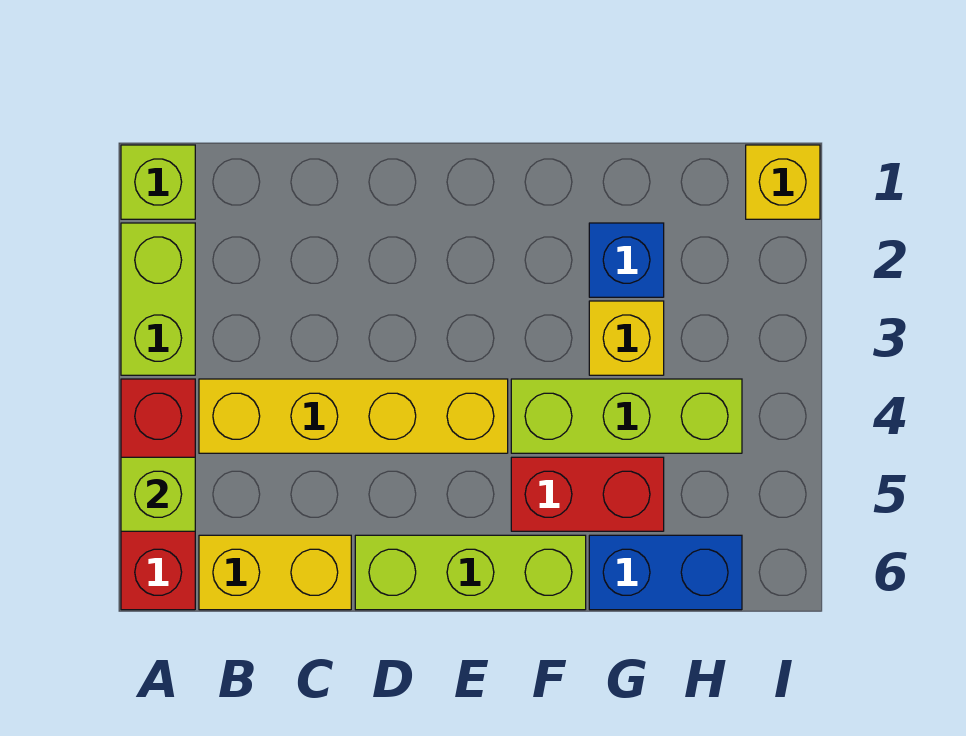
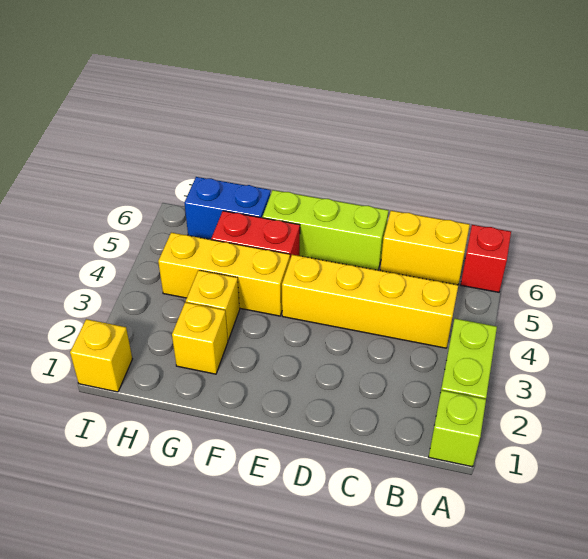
red brick A4:A6 level 1 -> red brick A6 level 1
lime brick A5 level 2 -> none
lime brick F4:H4 level 1 -> yellow brick F4:H4 level 1
blue brick G2 level 1 -> yellow brick G2 level 1

